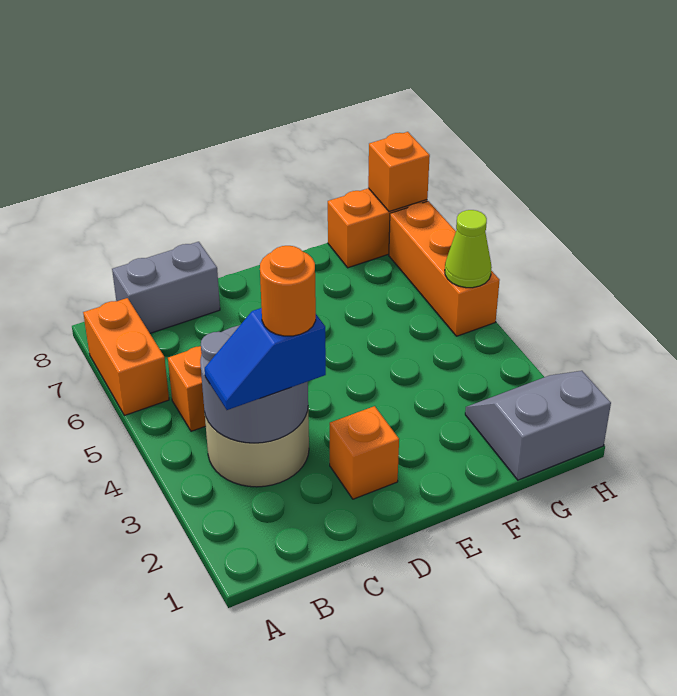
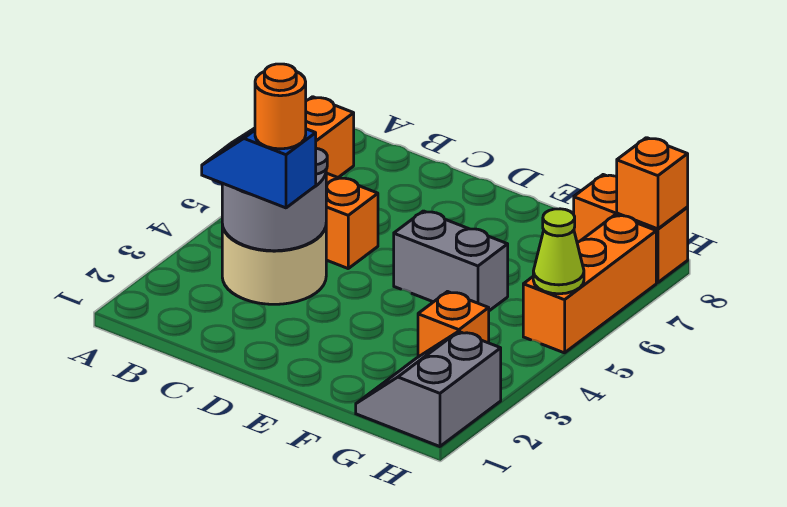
grey brick B8:C8 level 1 -> grey brick E5:F5 level 1
orange brick D2 level 1 -> orange brick G3 level 1
grey slope G1:H2 level 1 top 1 -> grey slope G1:H2 level 1 top H

